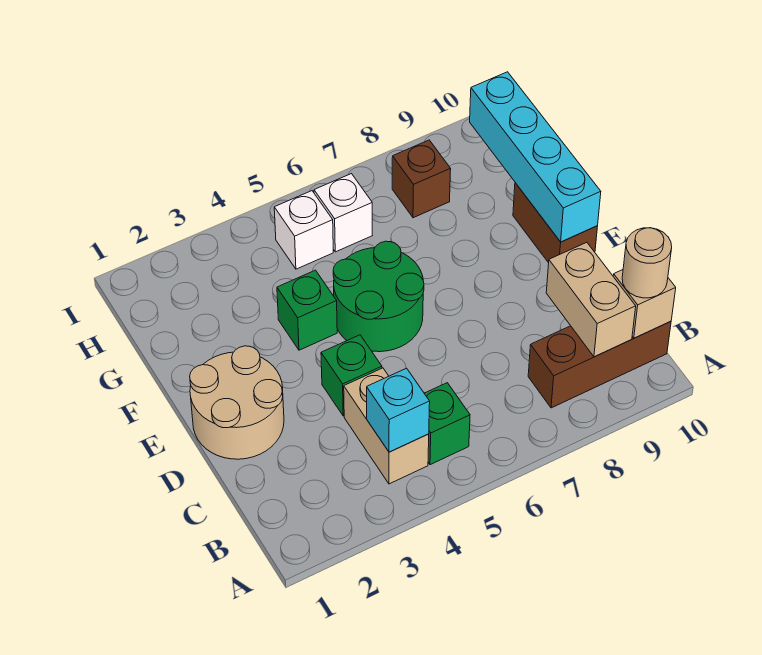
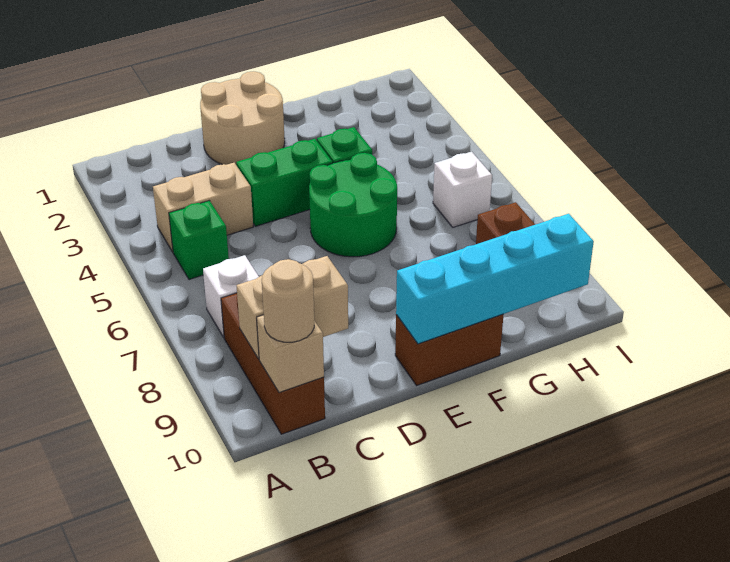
cyan brick B4 level 2 -> none
green brick D4 level 1 -> green brick D4:E4 level 1
white brick H5 level 1 -> white brick B7 level 1

